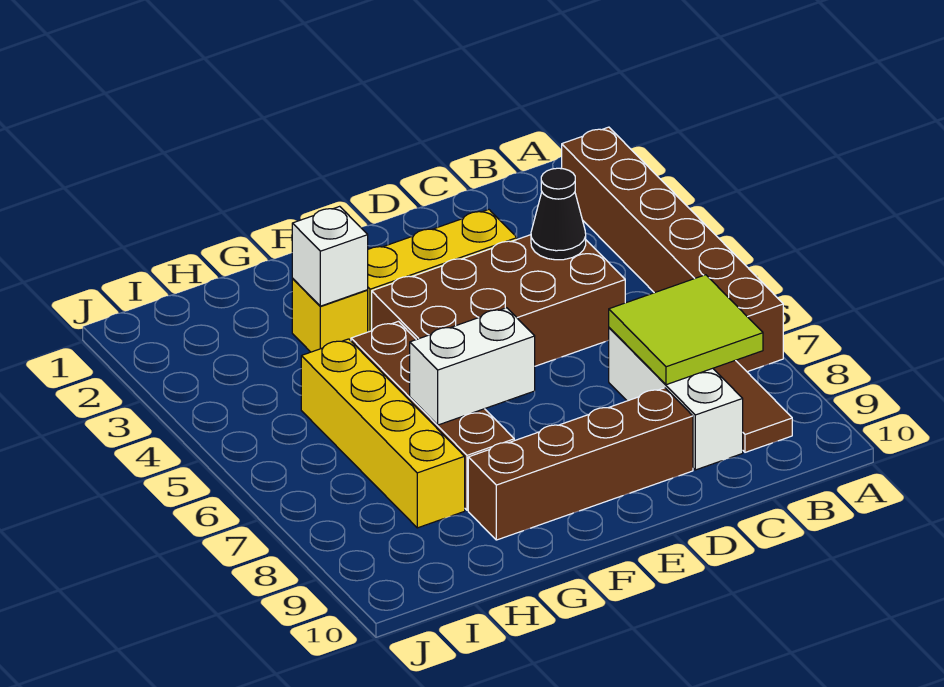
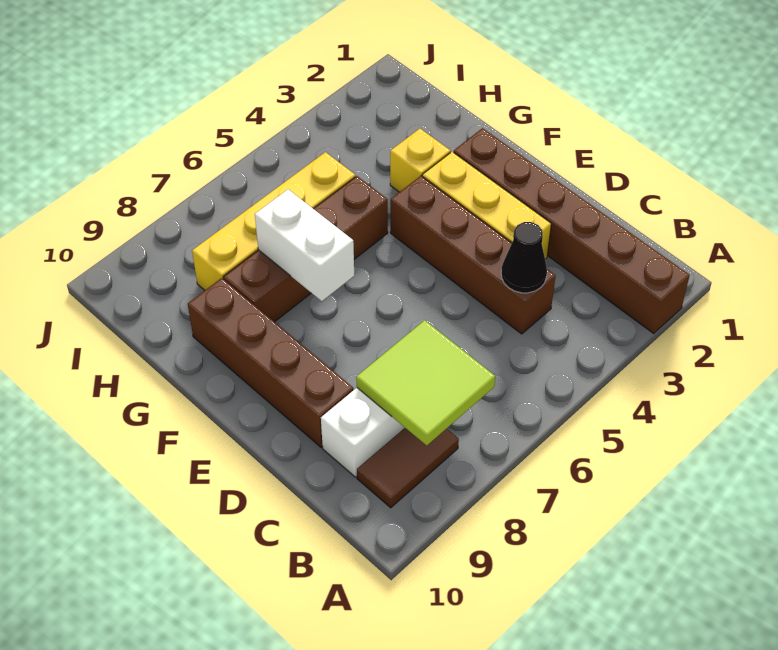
brown brick A2:A7 level 1 -> brown brick A2:F2 level 1
brown brick C4:F5 level 1 -> brown brick C4:F4 level 1
white brick G3 level 2 -> none

